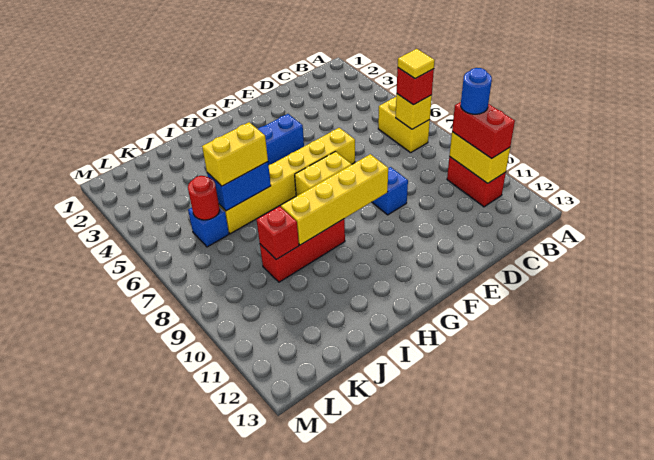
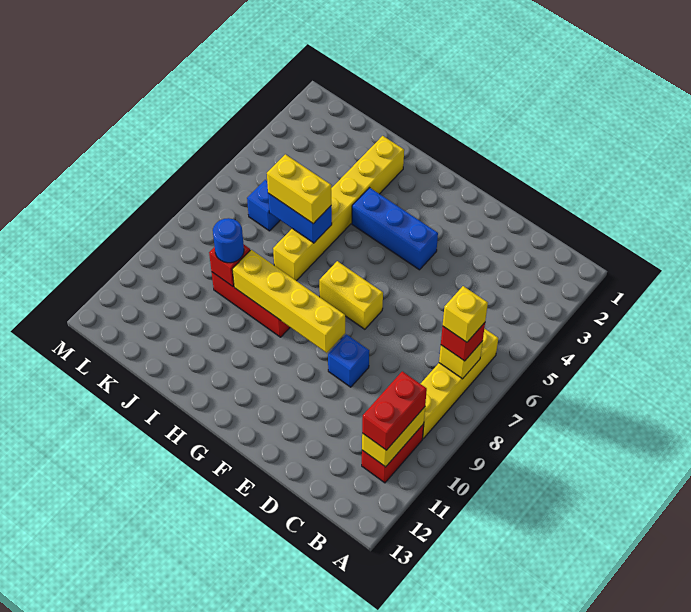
yellow brick B6:B7 level 1 -> yellow brick B6:B9 level 1
yellow tile B7 level 4 -> yellow brick B7 level 4
blue round brick B10 level 4 -> blue round brick J9 level 3
yellow brick E6:J6 level 1 -> yellow brick I2:I7 level 1
red round brick K6 level 2 -> none

